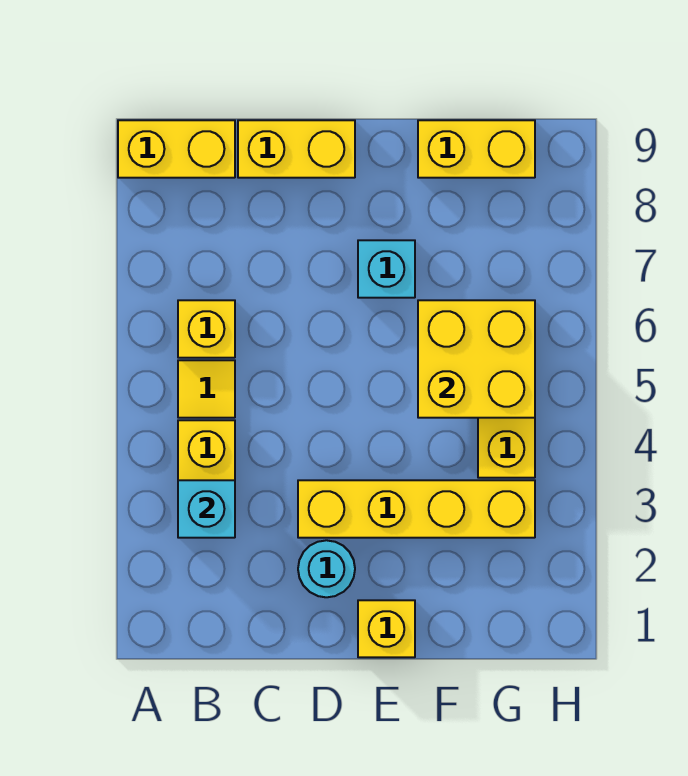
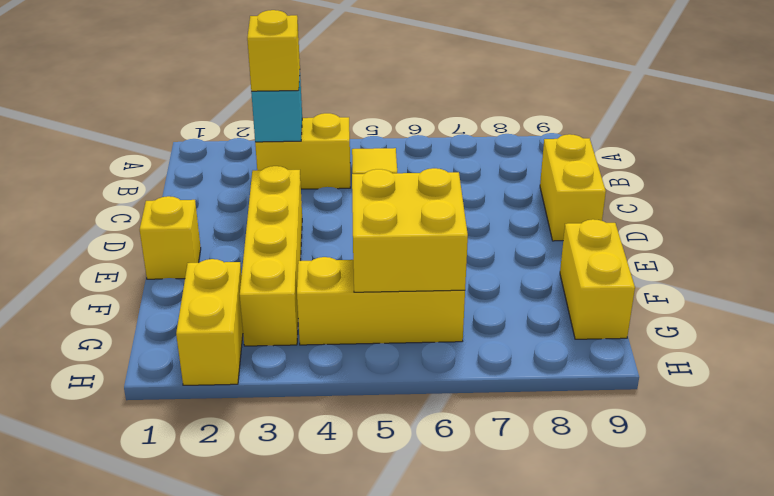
yellow brick A9:B9 level 1 -> yellow brick G2:H2 level 1
yellow brick B6 level 1 -> yellow brick B3 level 3
cyan round brick D2 level 1 -> none
cyan brick E7 level 1 -> none

